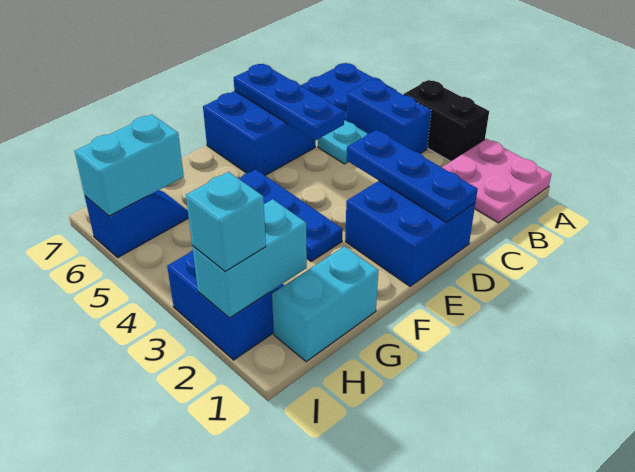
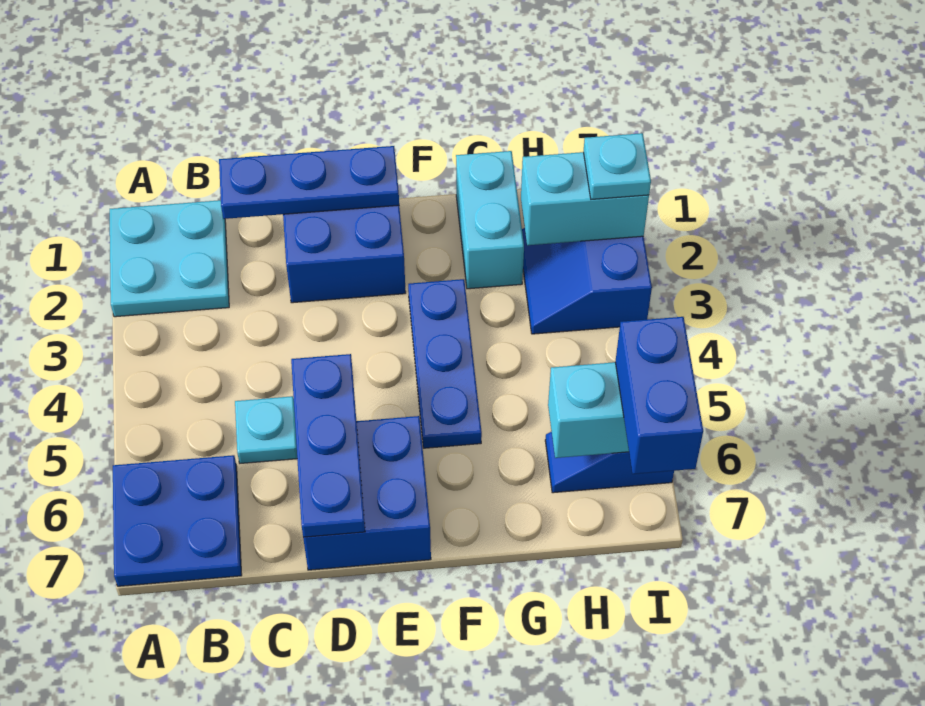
pink plate A1:B2 level 1 -> cyan plate A1:B2 level 1
black brick A3:A4 level 1 -> none
blue brick B4:B5 level 1 -> blue brick I6:I7 level 3
blue plate D1:D3 level 2 -> blue plate C1:E1 level 2
cyan brick G1:H1 level 1 -> cyan brick G1:G2 level 1
cyan brick I2 level 3 -> cyan plate I2 level 3

